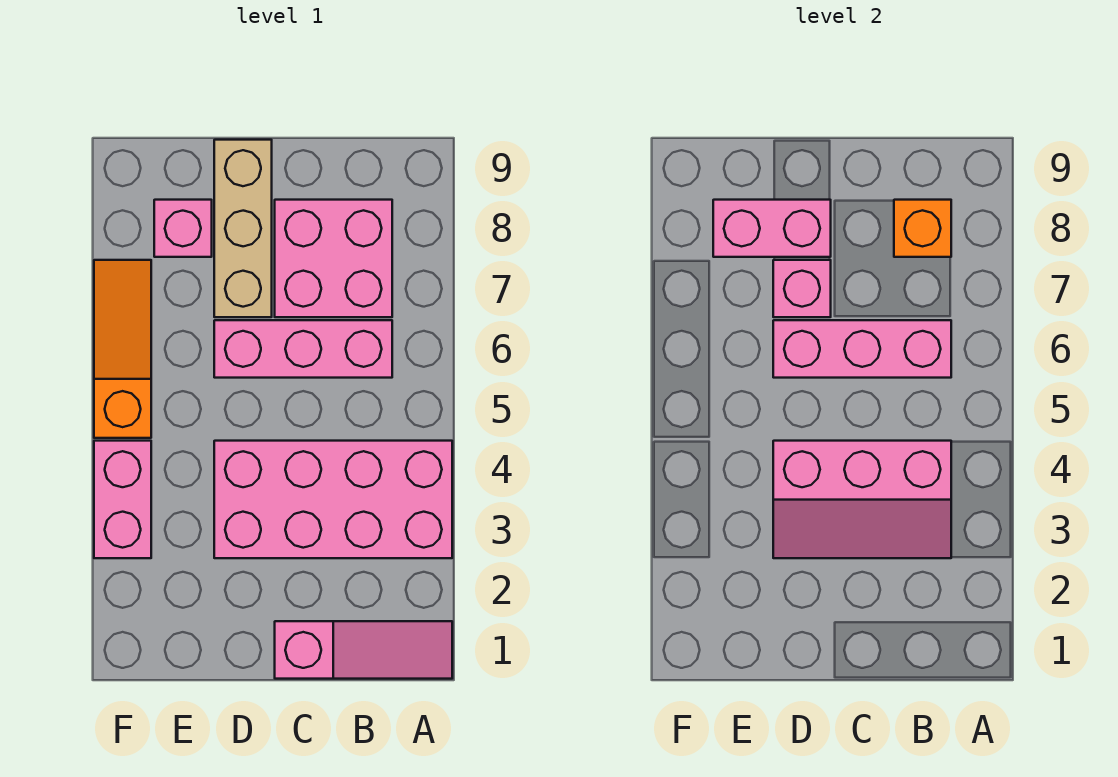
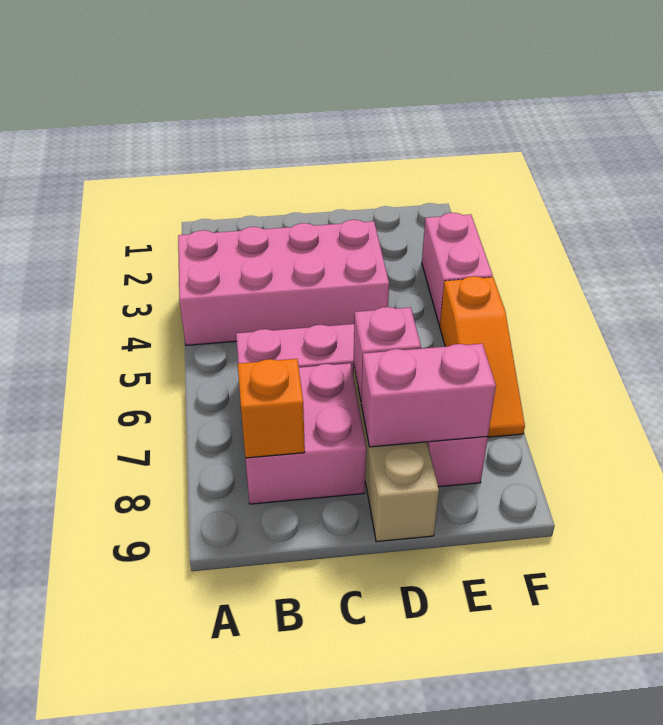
pink slope A1:C1 level 1 top C -> none
pink slope B3:D4 level 2 top 4 -> none
pink brick B6:D6 level 2 -> none

